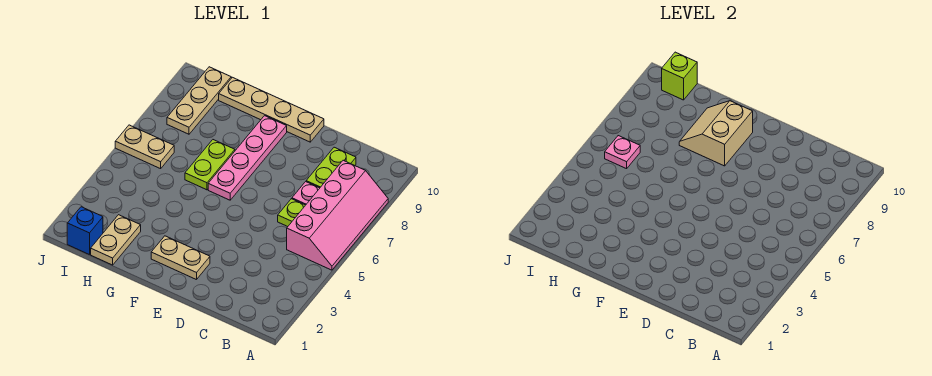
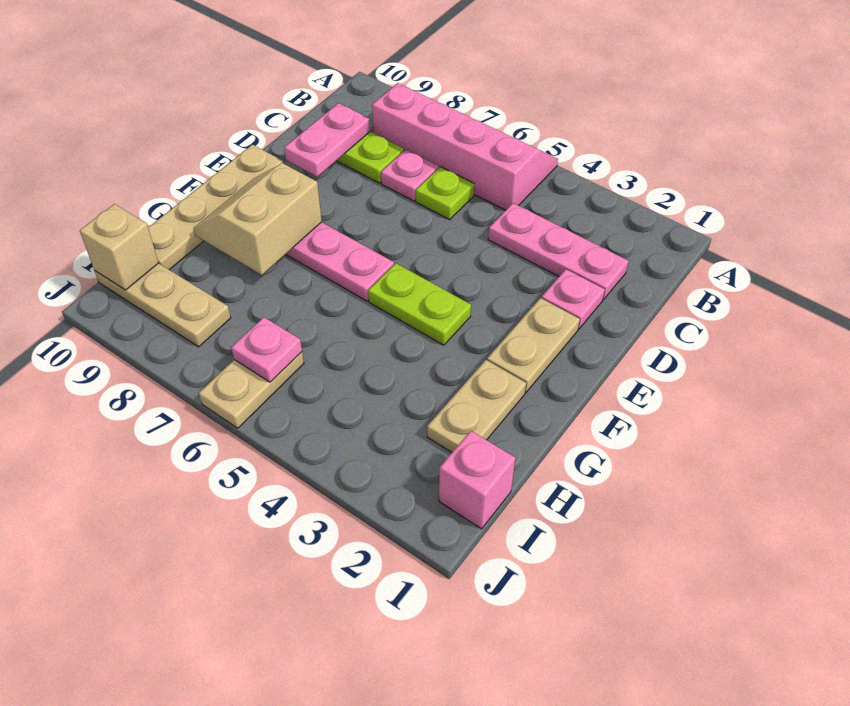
none -> pink plate C2:C4 level 1
none -> pink plate C9:D9 level 2
none -> pink plate D2 level 1
tan slope F8:G9 level 2 top F -> tan slope F8:G9 level 2 top 8
lime plate G6:G7 level 1 -> lime plate F4:F5 level 1
tan plate H1:H2 level 1 -> tan plate G2:H2 level 1
blue brick I1 level 1 -> pink brick I1 level 1
lime brick I10 level 2 -> tan brick I10 level 2

